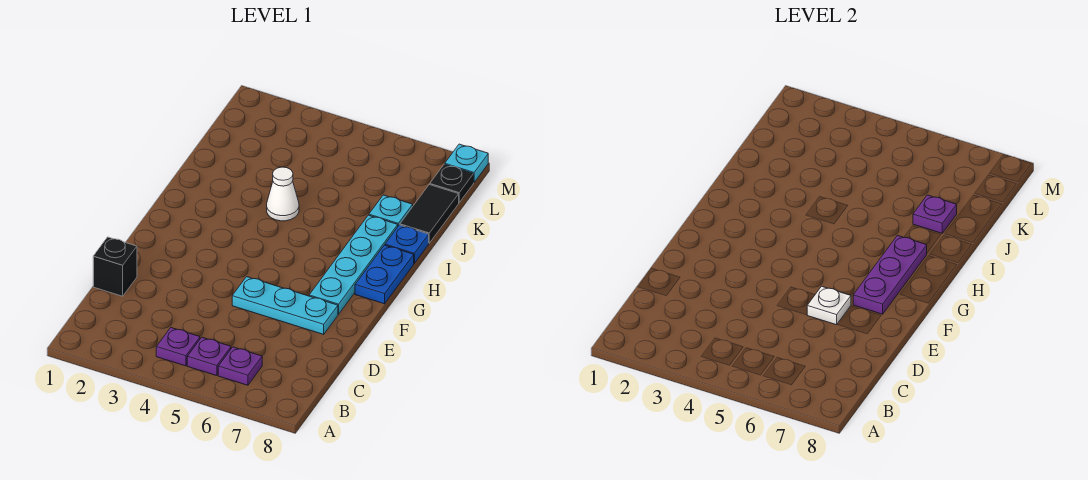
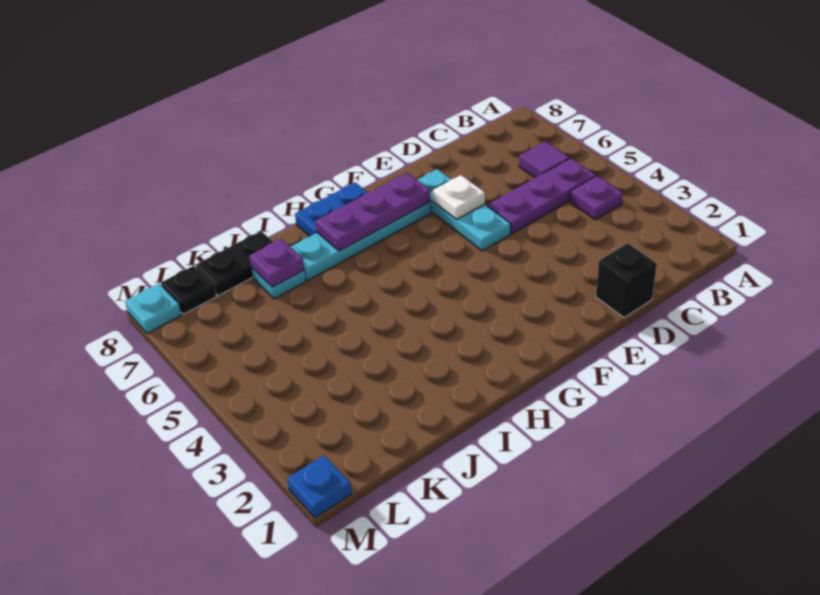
purple plate B5 level 1 -> purple plate B5:D5 level 1
purple plate B6 level 1 -> purple tile B6 level 1
white cone I4 level 1 -> none
blue plate I8 level 1 -> blue plate M1 level 1
black tile J8:K8 level 1 -> black plate J8:K8 level 1

